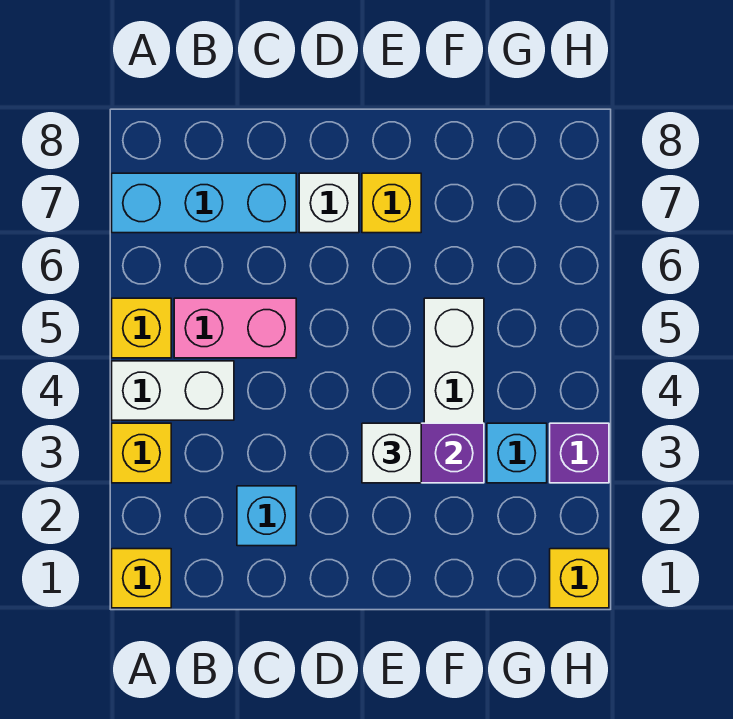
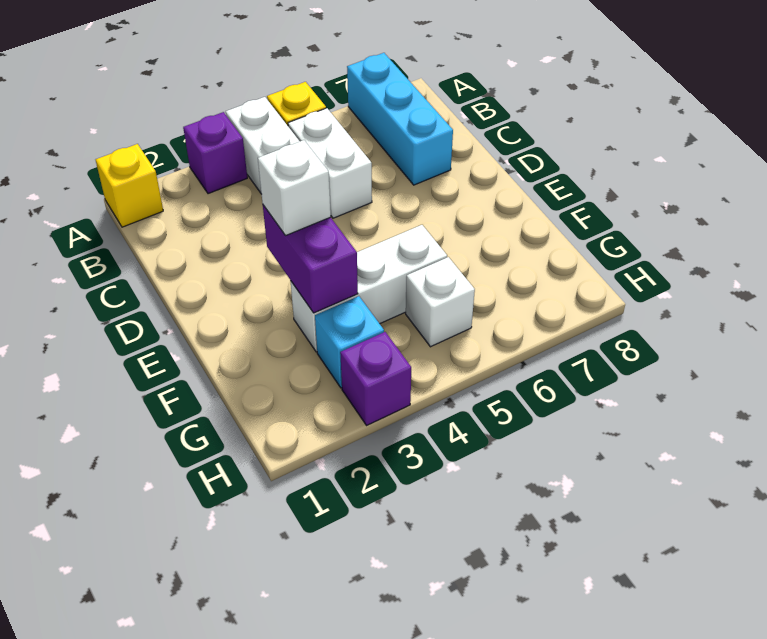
yellow brick A3 level 1 -> purple brick A3 level 1
pink brick B5:C5 level 1 -> white brick B5:C5 level 1
cyan brick C2 level 1 -> none
white brick D7 level 1 -> white brick G5 level 1
yellow brick E7 level 1 -> none
yellow brick H1 level 1 -> none

